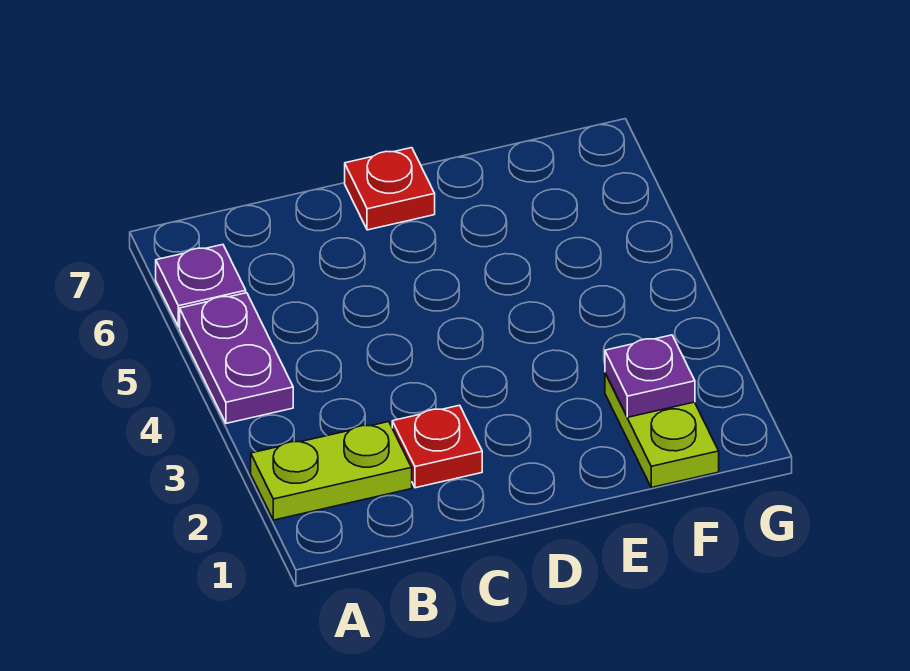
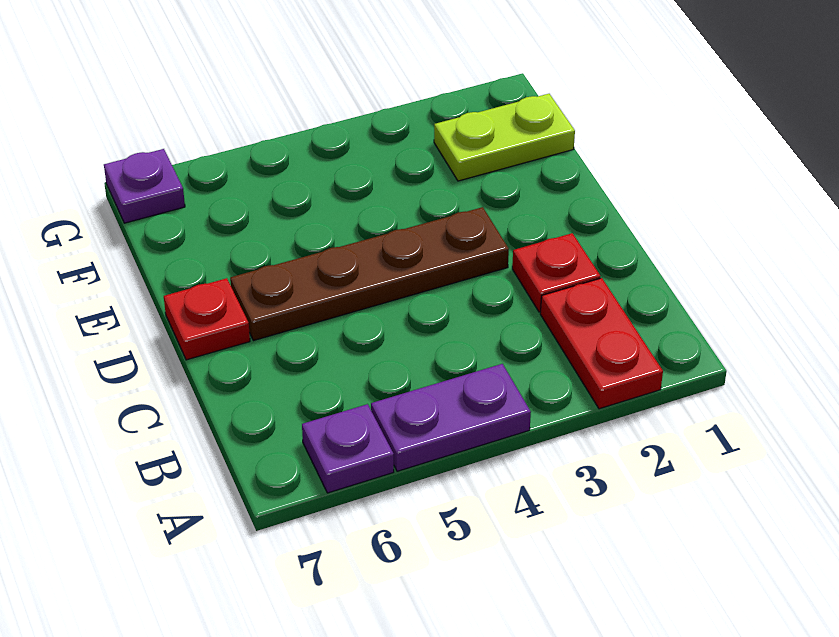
lime plate A2:B2 level 1 -> red plate A2:B2 level 1
none -> brown plate D3:D6 level 1
purple plate F2 level 2 -> purple plate G7 level 1

